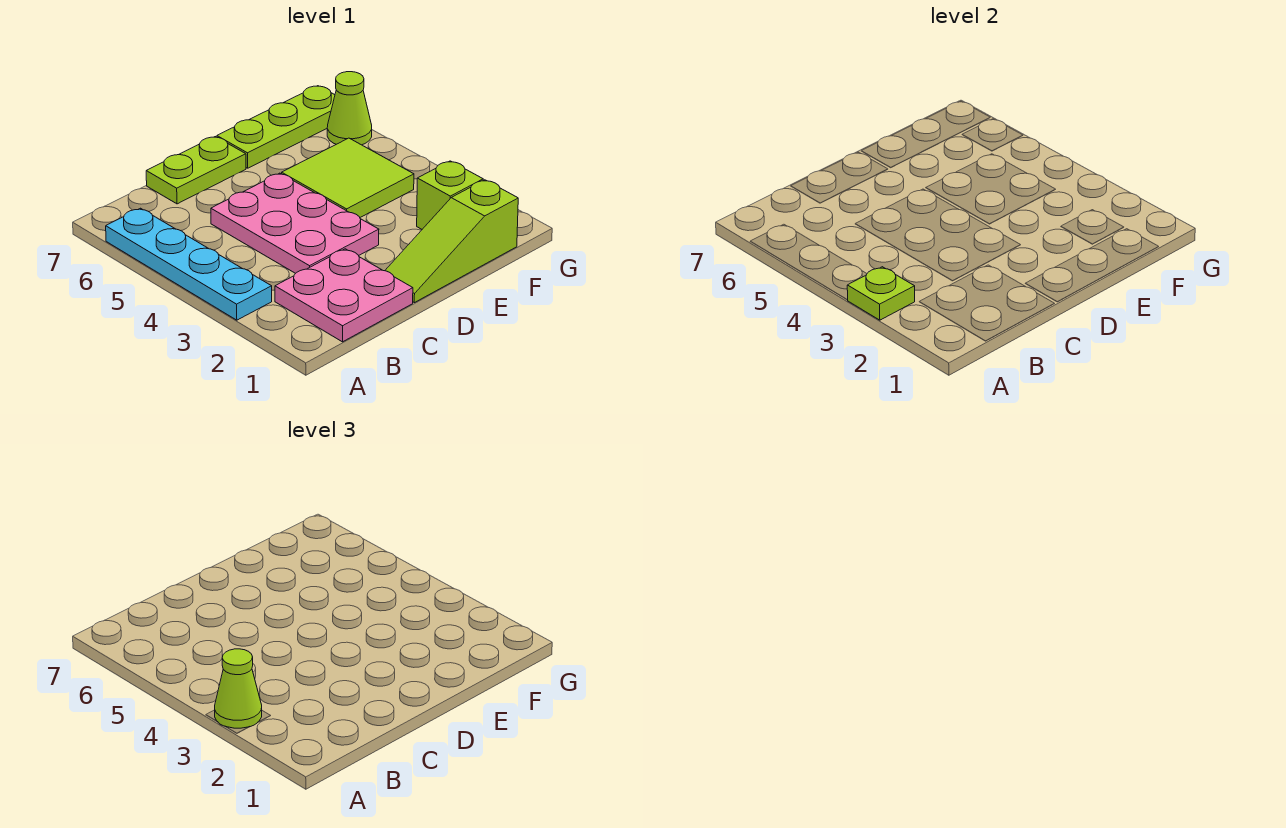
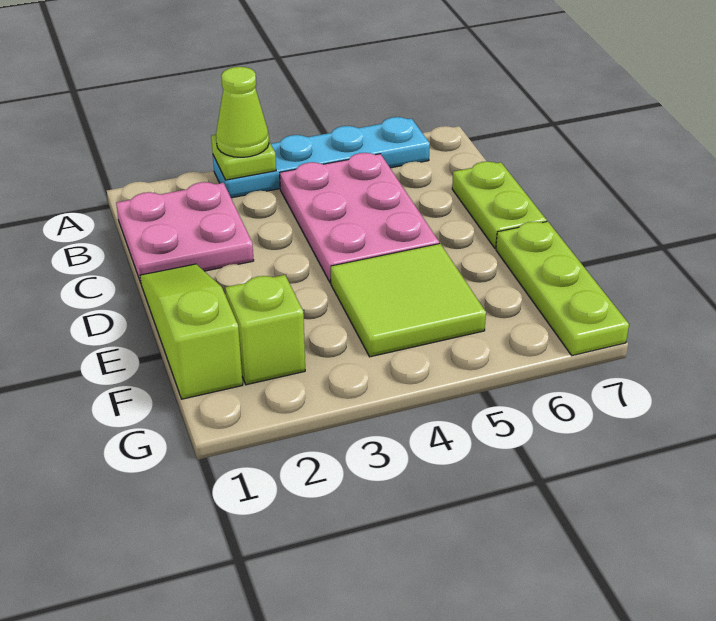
pink plate C3:D5 level 1 -> pink plate B4:D5 level 1
lime cone G6 level 1 -> none

